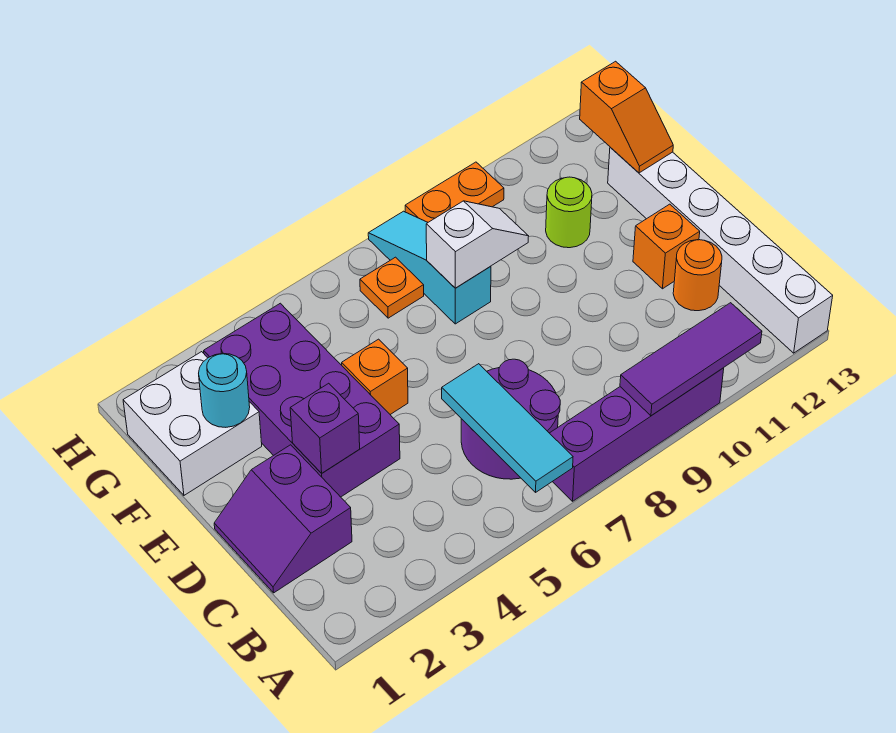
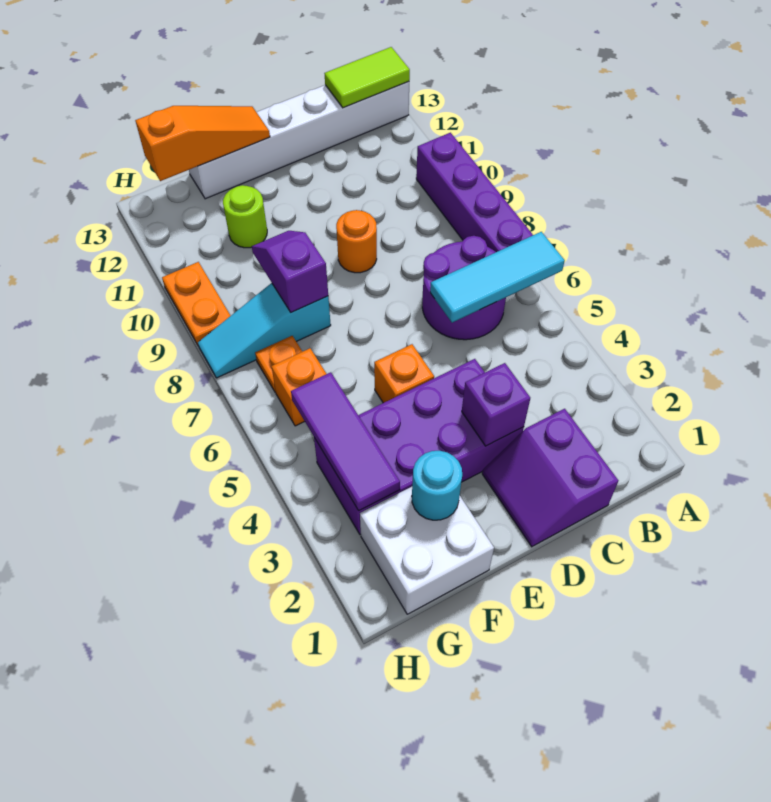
purple tile A9:A11 level 2 -> purple tile G3:G5 level 2
none -> lime tile A13:B13 level 2
purple slope C1:D2 level 1 top 2 -> purple slope C1:D2 level 1 top C
orange round brick C12 level 1 -> orange round brick D9 level 1
orange brick D12 level 1 -> orange brick G6 level 1
white slope F8:F9 level 2 top 8 -> purple slope F8:F9 level 2 top 8
orange slope F13:G13 level 2 top G -> orange slope E13:G13 level 2 top G

